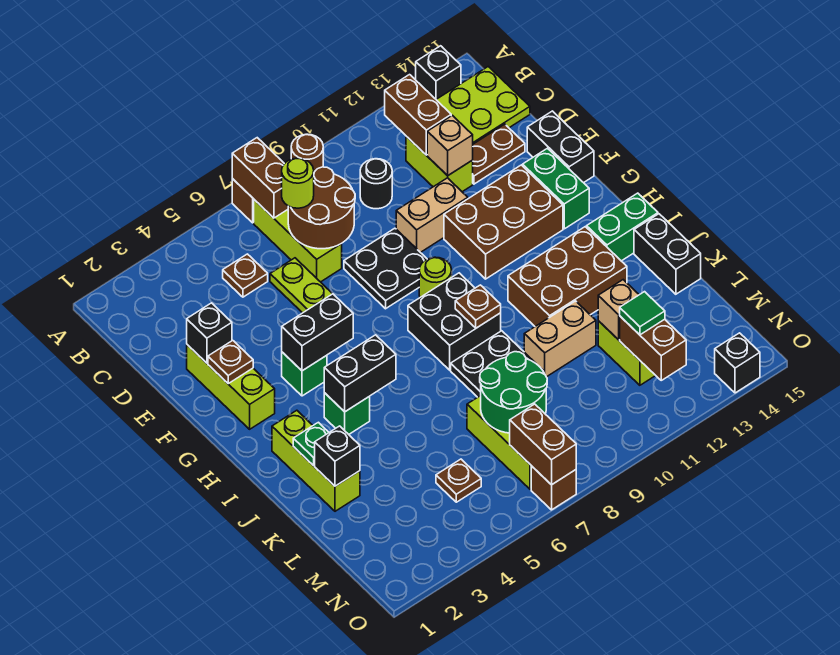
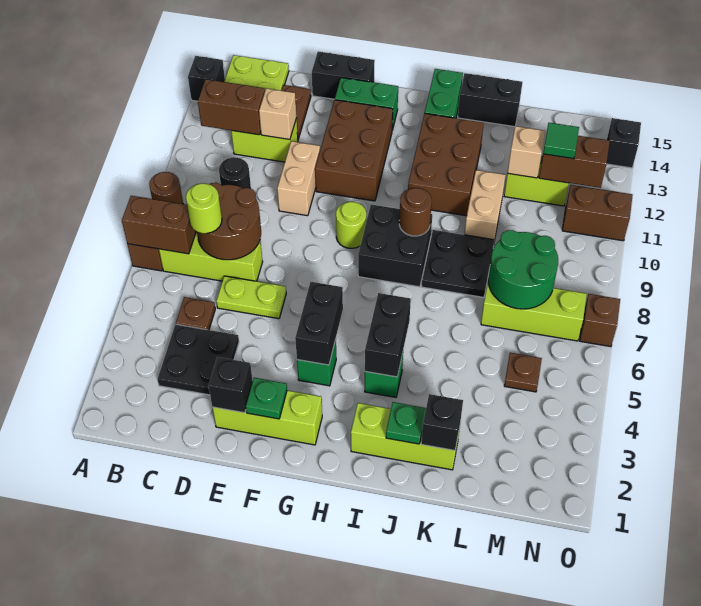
black plate E8:F9 level 1 -> black plate C3:D4 level 1
brown plate F2 level 2 -> green plate F2 level 2
brown plate I9 level 2 -> brown round brick I9 level 2
brown brick N7:O7 level 2 -> brown brick N11:O11 level 1

